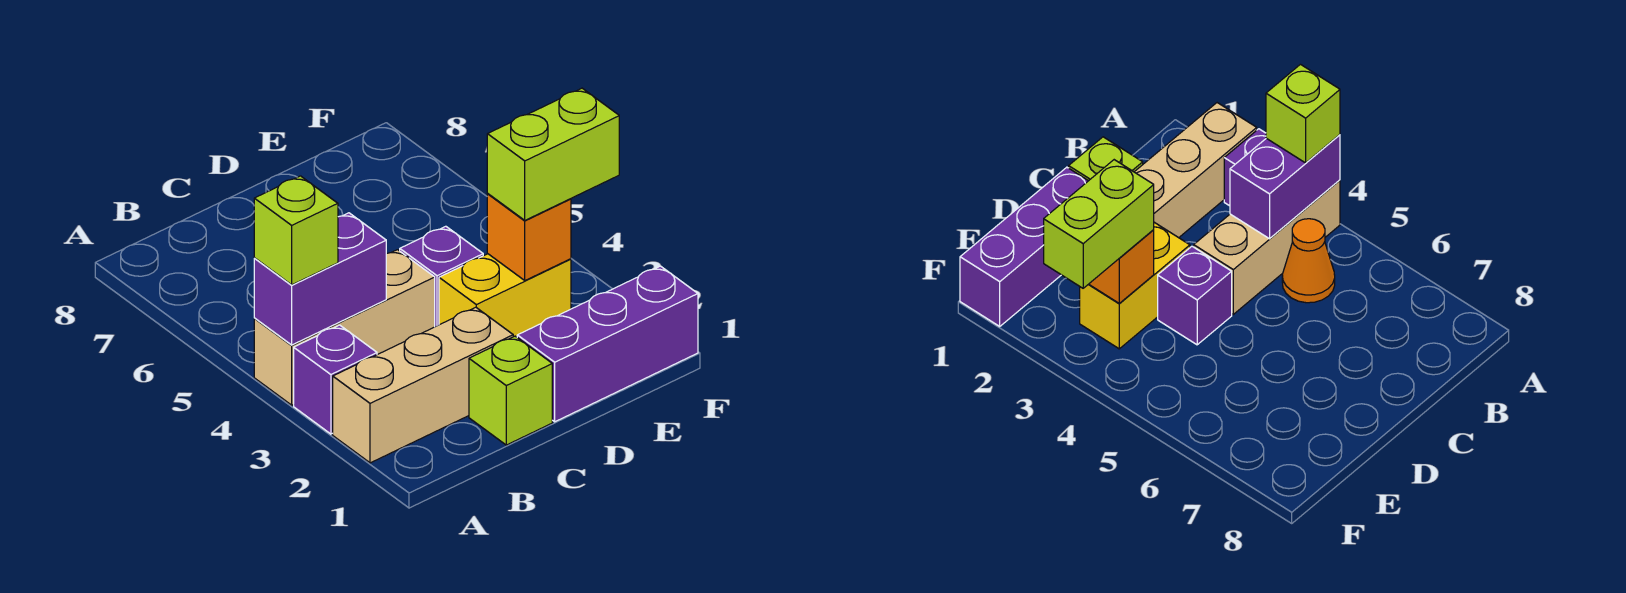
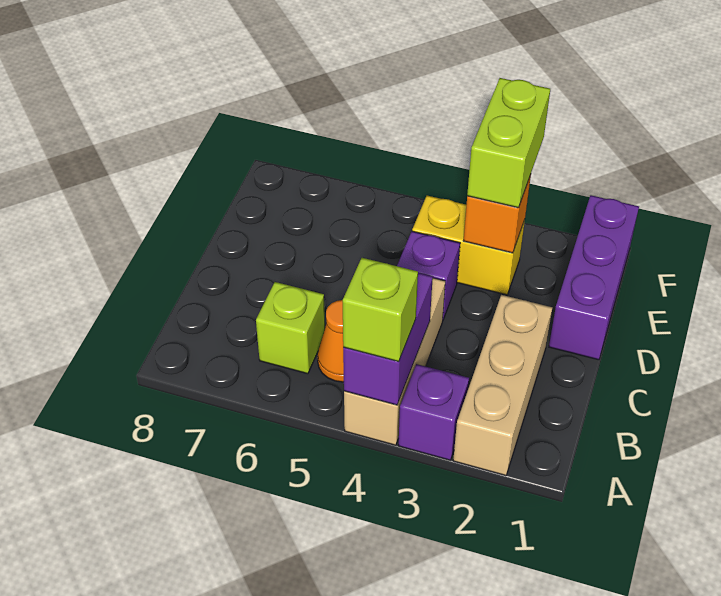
lime brick C1 level 1 -> lime brick B6 level 1
yellow brick D3:E3 level 1 -> yellow brick E3:E4 level 1

